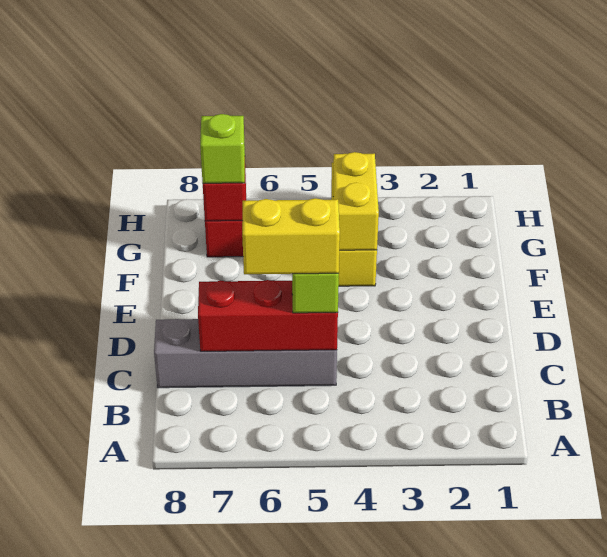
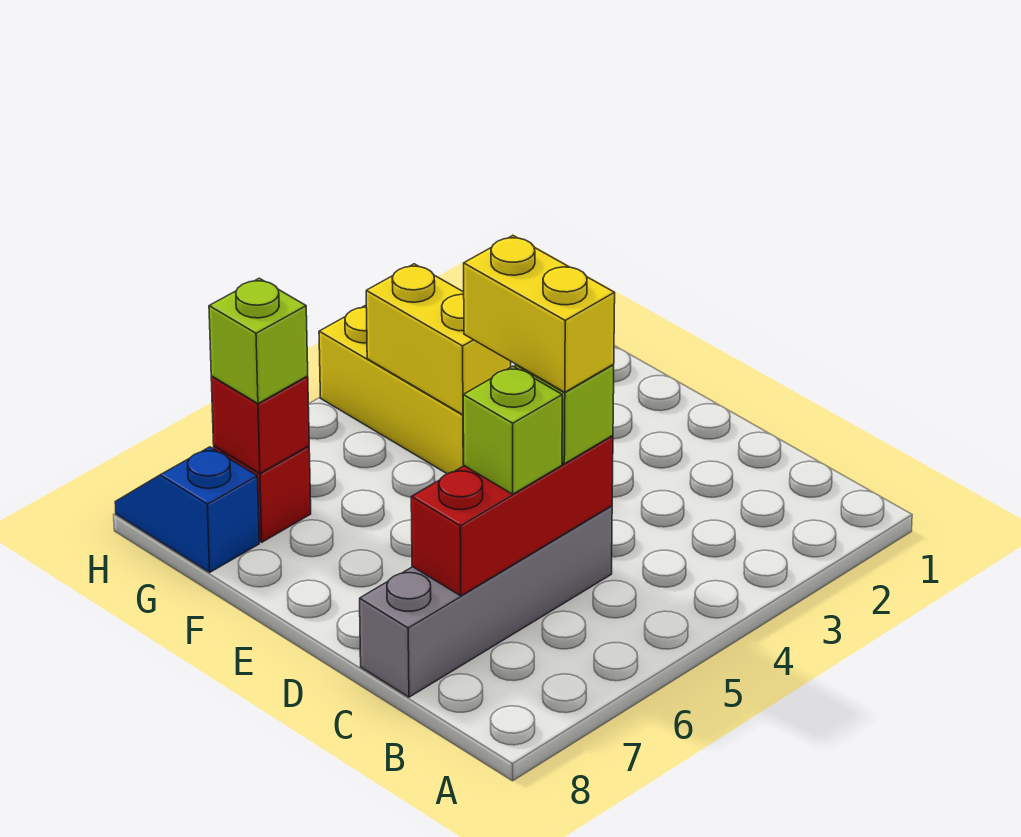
yellow brick C5:C6 level 4 -> yellow brick C5:D5 level 4
none -> lime brick C6 level 3
none -> blue slope G8:H8 level 1 top G

